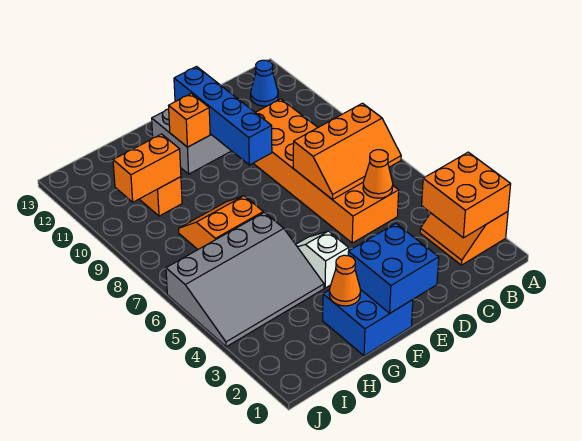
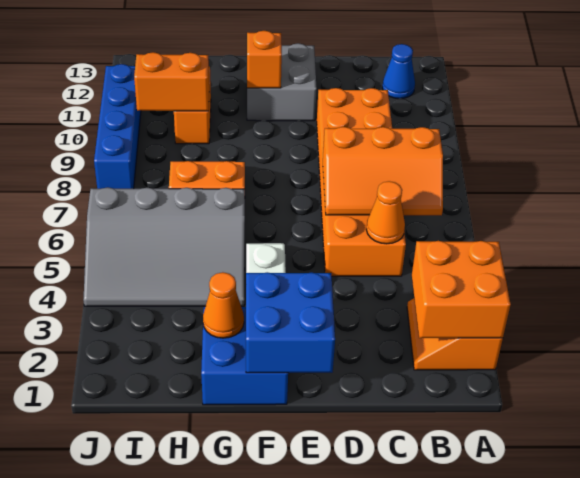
blue brick E9:E12 level 2 -> blue brick J8:J11 level 1

